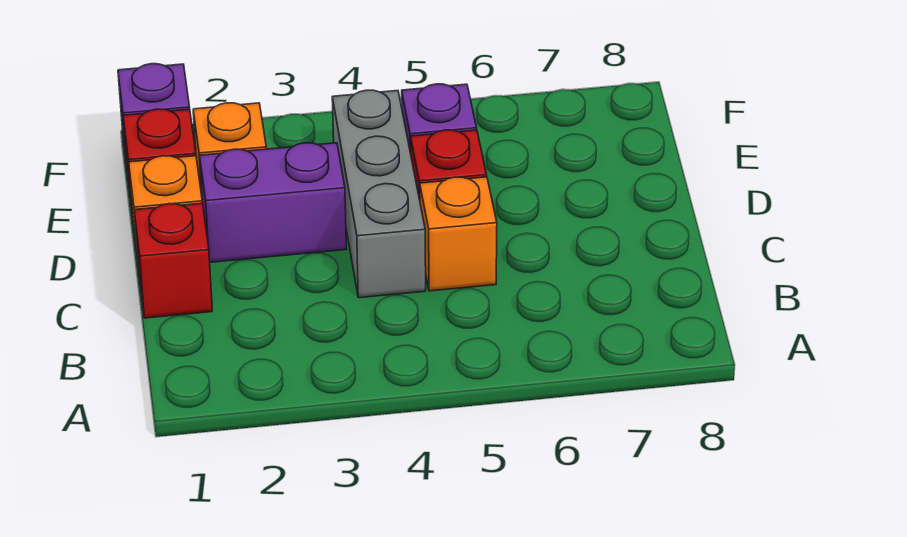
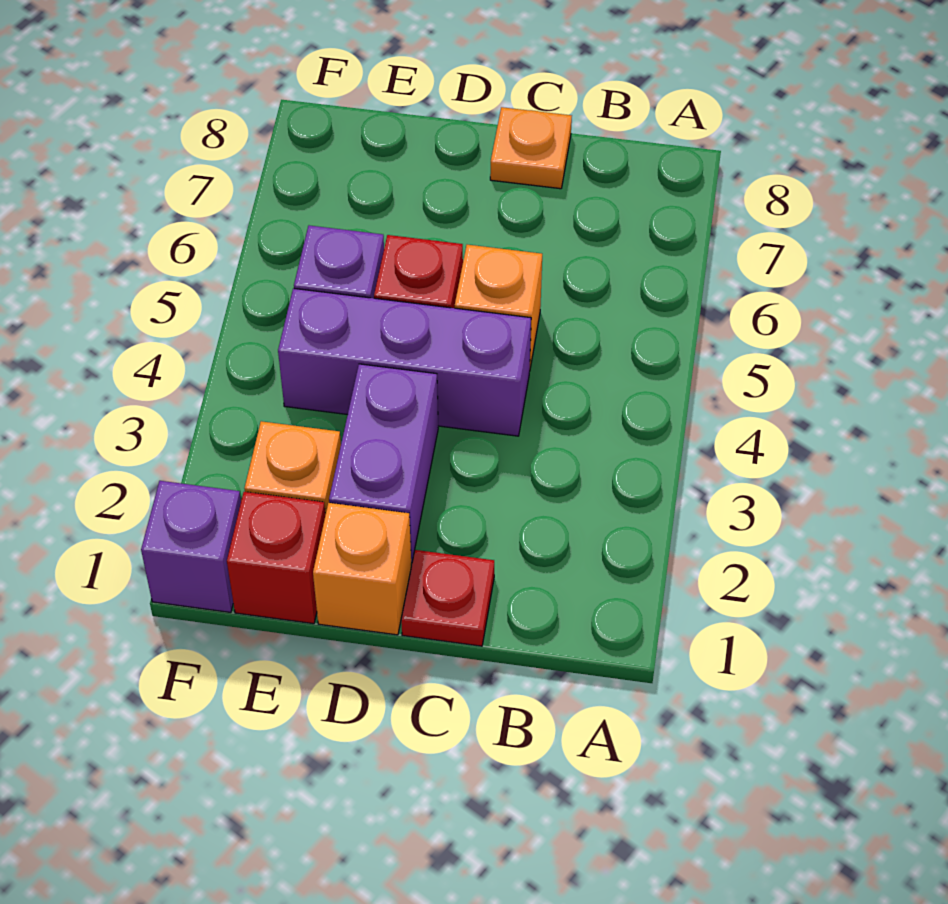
red brick C1 level 1 -> red plate C1 level 1
grey brick C4:E4 level 1 -> purple brick C4:E4 level 1
none -> orange plate C8 level 1

